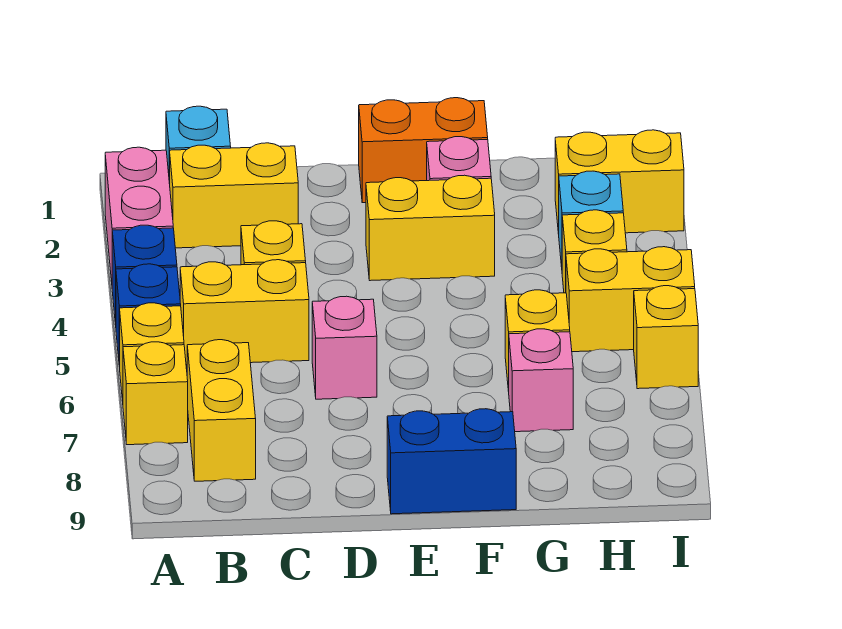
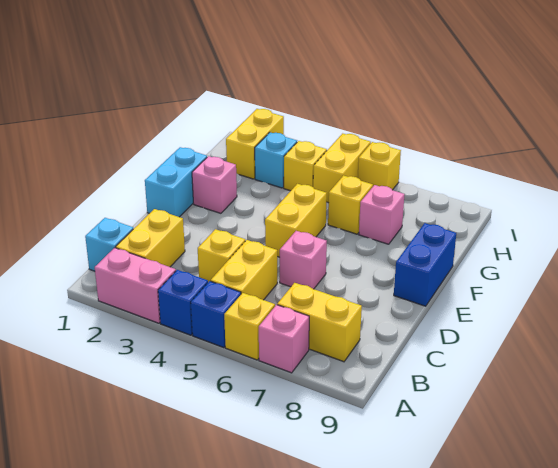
yellow brick A7 level 1 -> pink brick A7 level 1
orange brick E1:F1 level 1 -> cyan brick E1:F1 level 1
yellow brick E3:F3 level 1 -> yellow brick E5:F5 level 1

